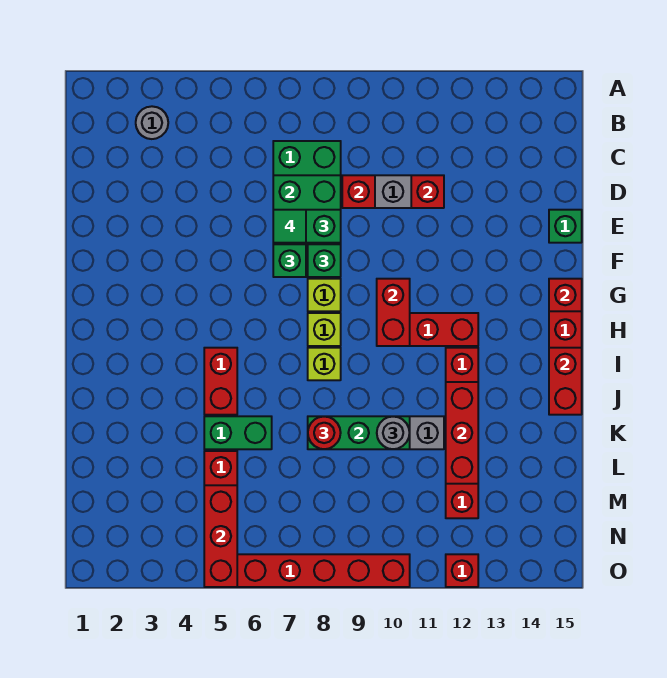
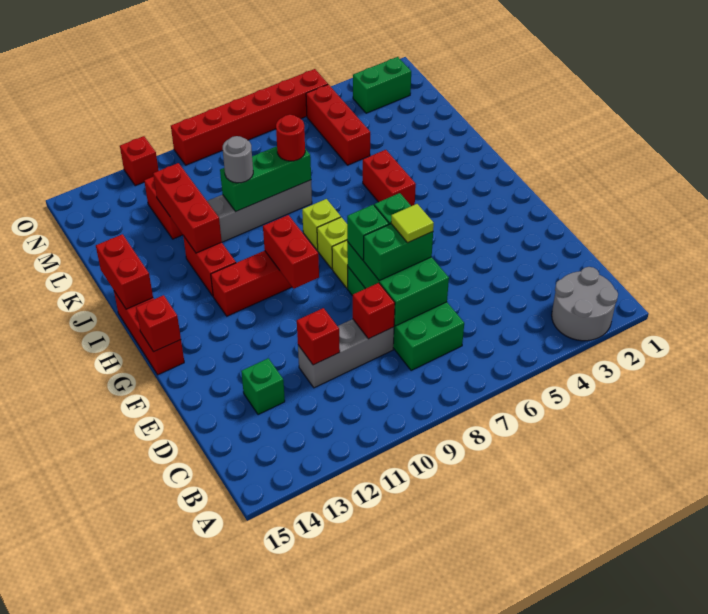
grey round brick B3 level 1 -> grey round brick A2:B3 level 1
green tile E7 level 4 -> lime tile E7 level 4
green brick E15 level 1 -> green brick D13 level 1
green brick K5:K6 level 1 -> green brick N2:N3 level 1
red brick M5:O5 level 2 -> none

